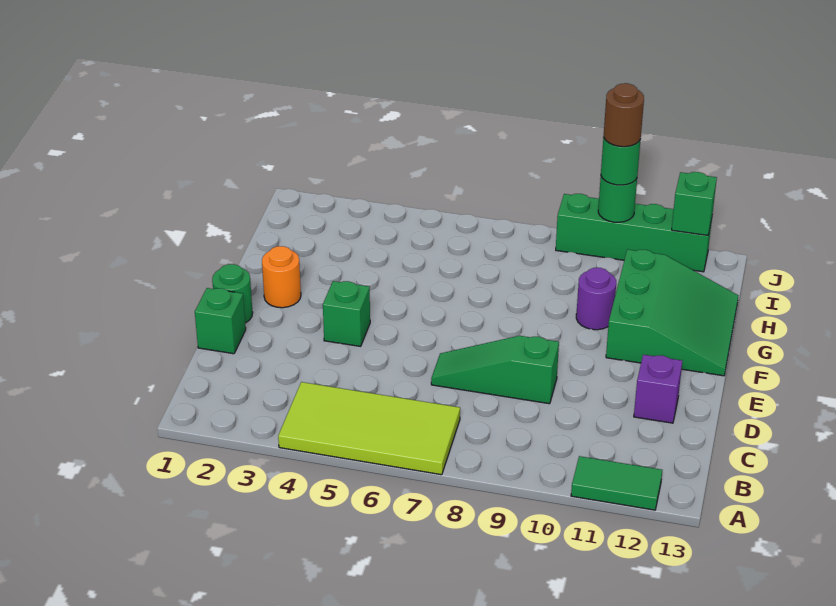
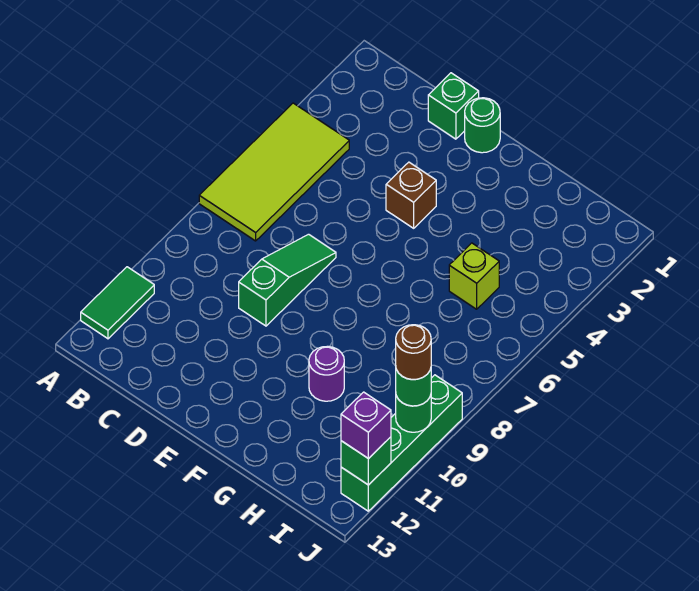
purple brick D12 level 1 -> purple brick J12 level 3
green brick E4 level 1 -> brown brick E4 level 1
orange round brick F2 level 1 -> none
green slope F11:H13 level 1 top 11 -> none
none -> lime brick H5 level 1

